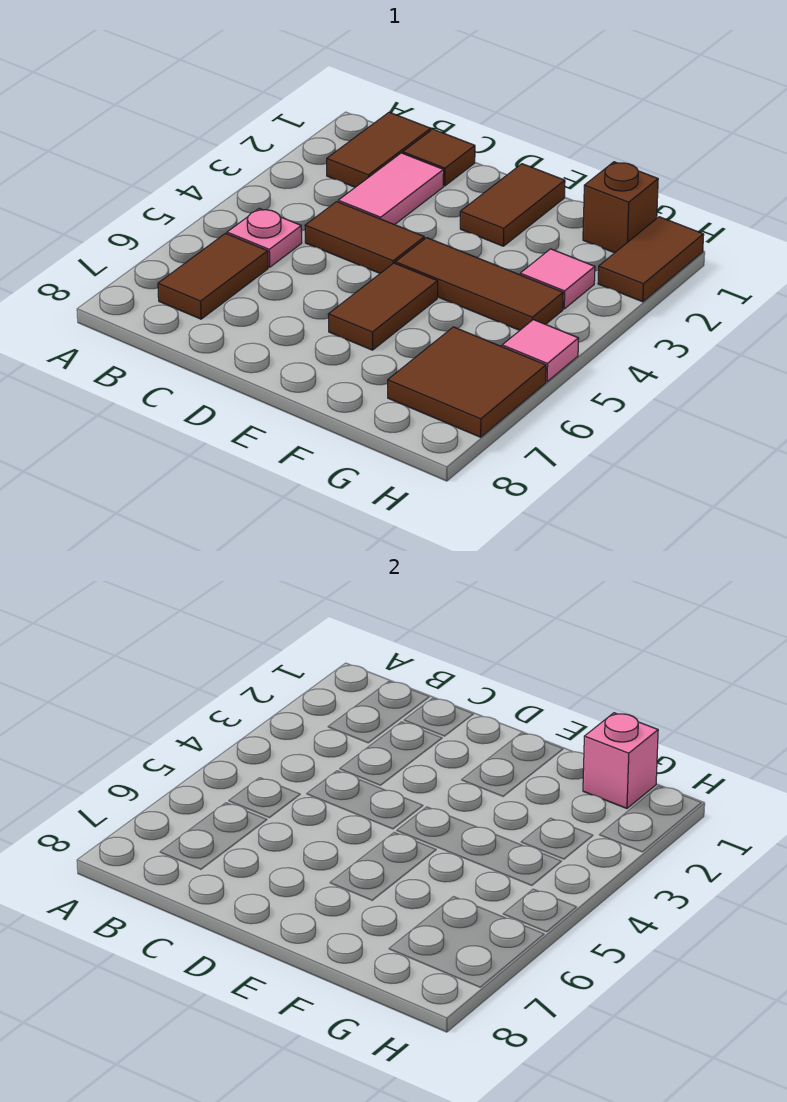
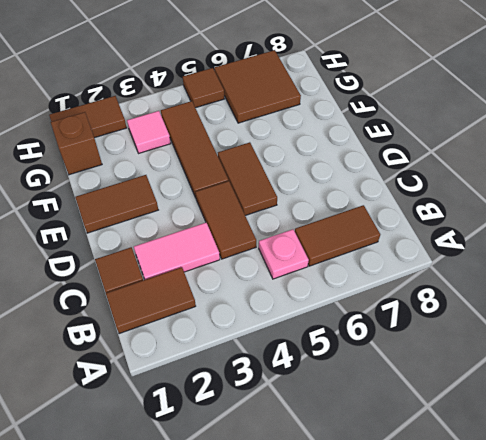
brown tile E5:E6 level 1 -> brown tile D5:E5 level 1
pink brick G1 level 2 -> none
pink tile H5 level 1 -> brown tile H5 level 1

